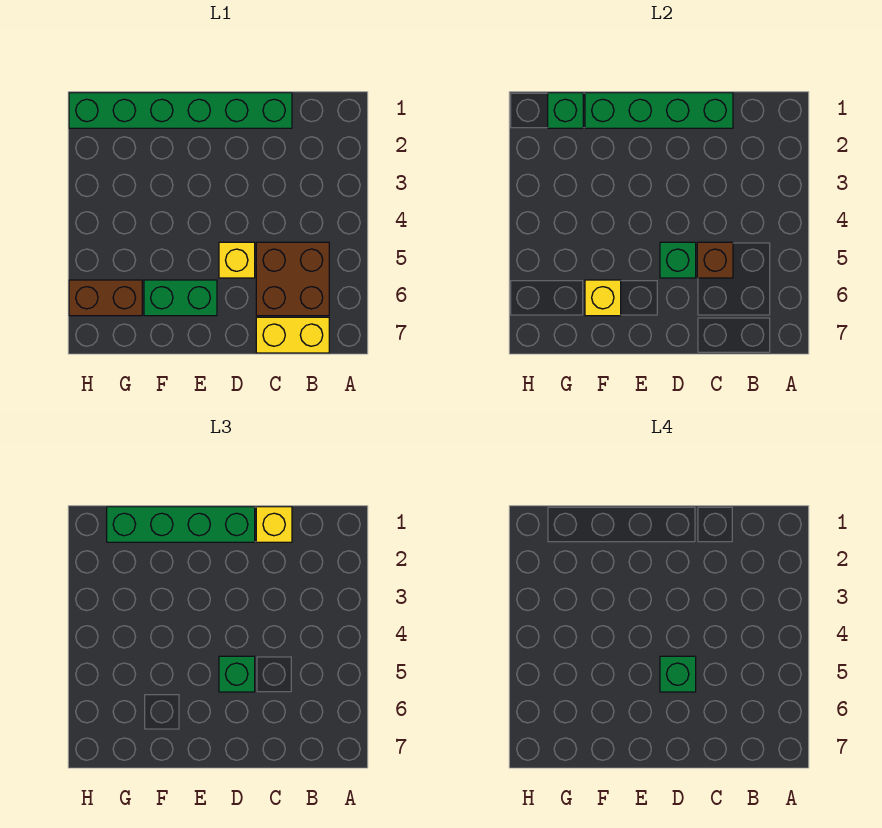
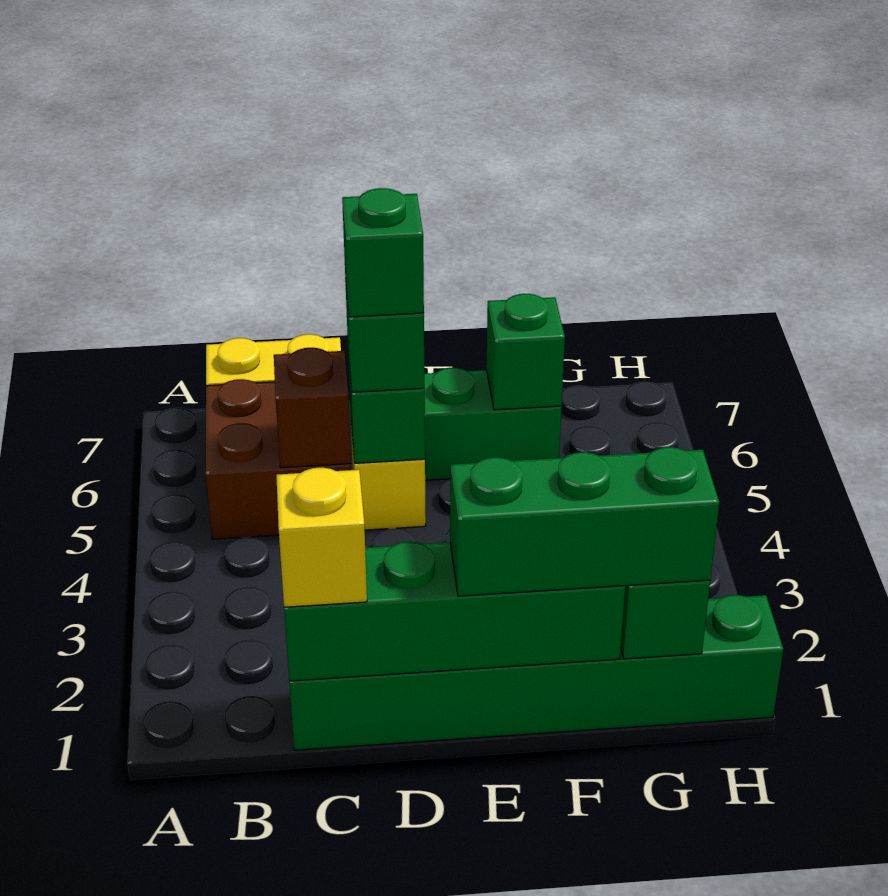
green brick D1:G1 level 3 -> green brick E1:G1 level 3
yellow brick F6 level 2 -> green brick F6 level 2
brown brick G6:H6 level 1 -> none

